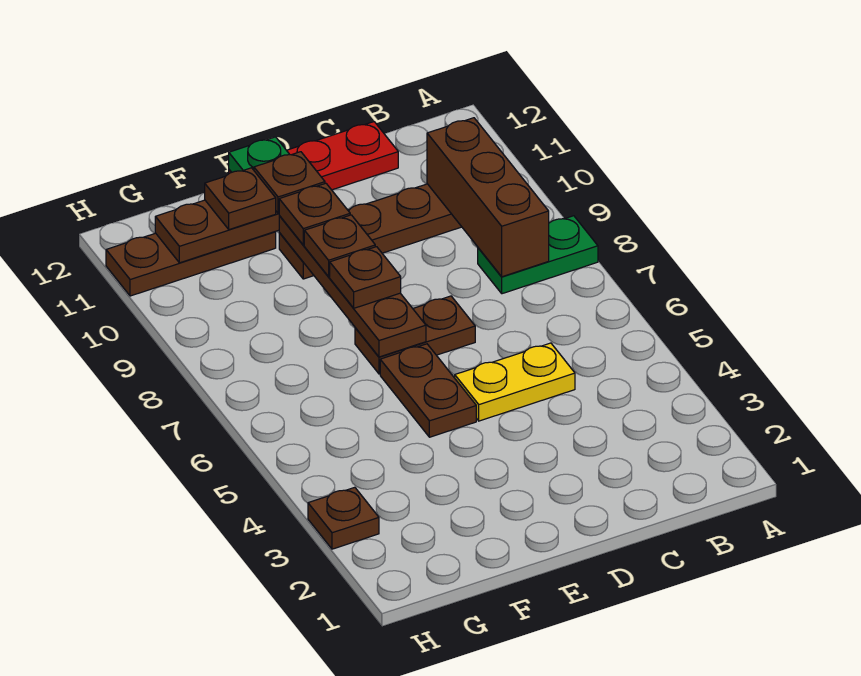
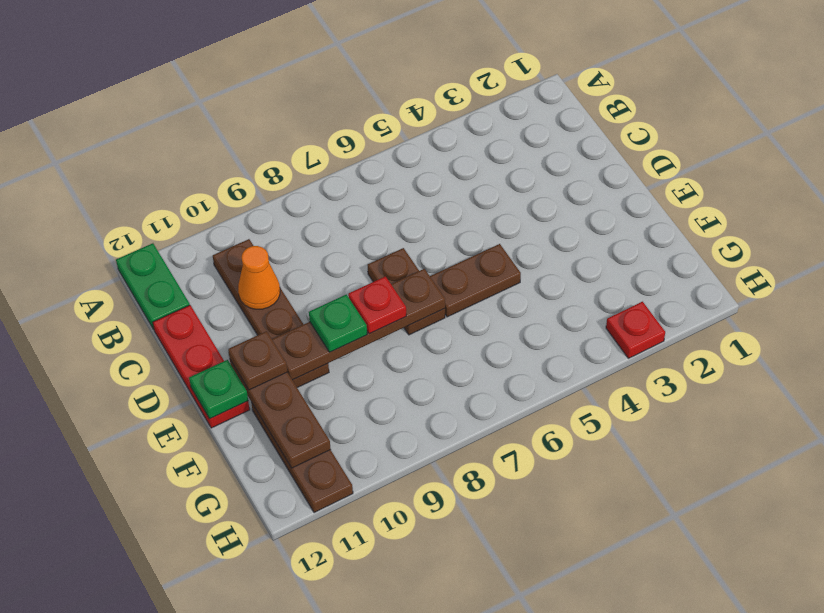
green plate A8:B8 level 1 -> green plate A12:B12 level 1
brown brick B8:B10 level 2 -> none
yellow plate C5:D5 level 1 -> none
none -> orange cone C10 level 2
brown plate E8 level 3 -> red plate E8 level 3
brown plate E9 level 3 -> green plate E9 level 3
brown plate E10 level 3 -> none
brown plate F11 level 3 -> none
brown plate H3 level 1 -> red plate H3 level 1

